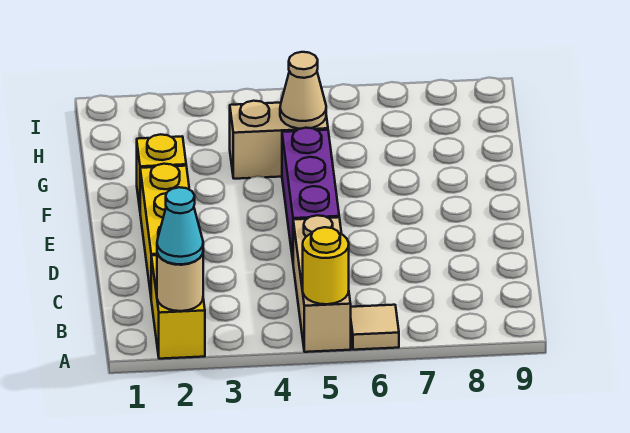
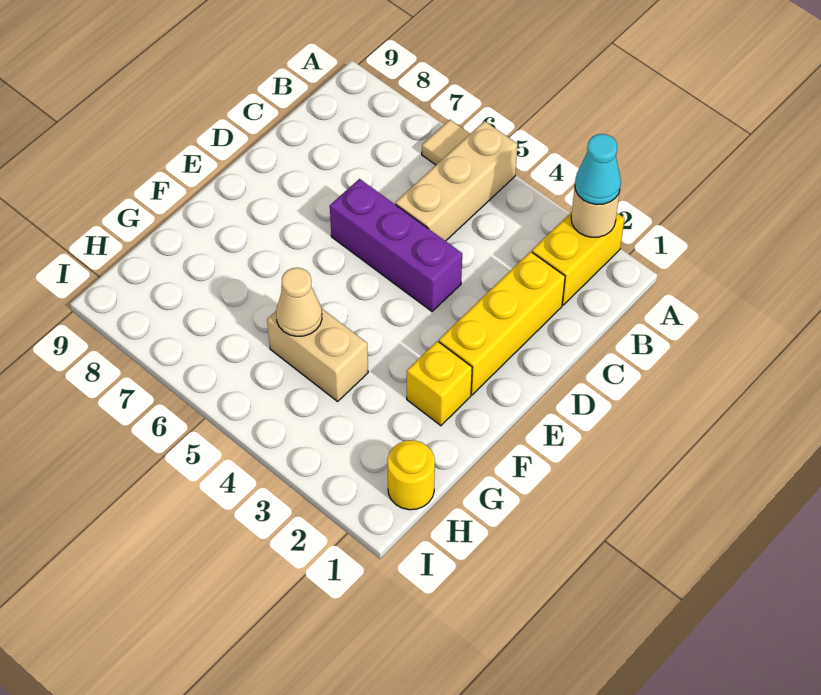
yellow round brick A5 level 2 -> yellow round brick H1 level 1
purple brick D5:F5 level 1 -> purple brick D4:D6 level 1

